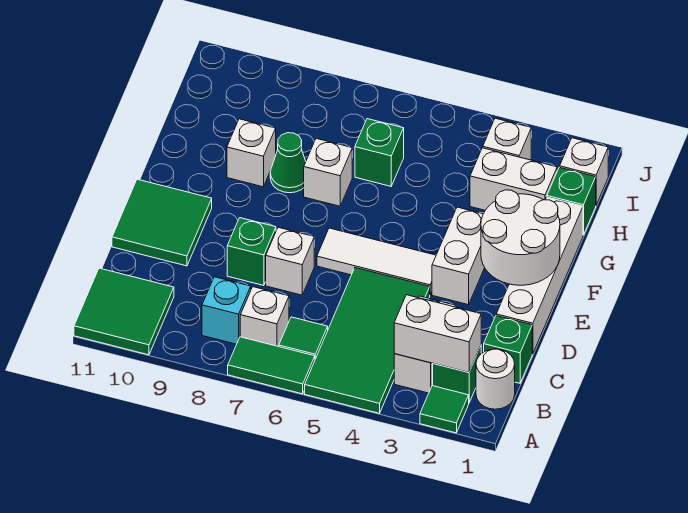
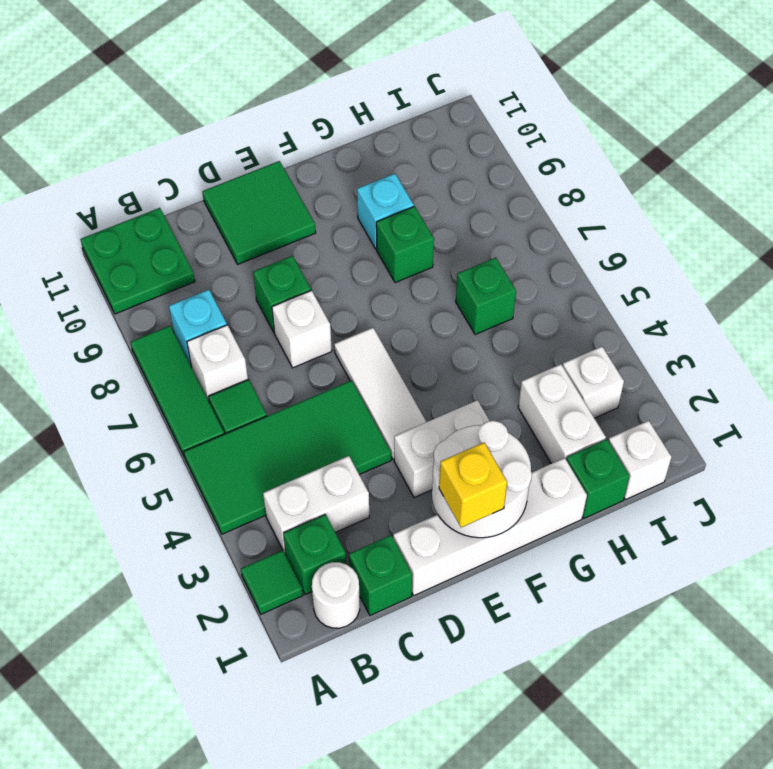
green tile A6:A7 level 1 -> green tile A6:A8 level 1
green tile A10:B11 level 1 -> green plate A10:B11 level 1
white brick B2:B3 level 2 -> none
none -> yellow brick E1 level 3
white brick G7 level 1 -> none
green cone G8 level 1 -> green brick G8 level 1
white brick G9 level 1 -> cyan brick G9 level 1

